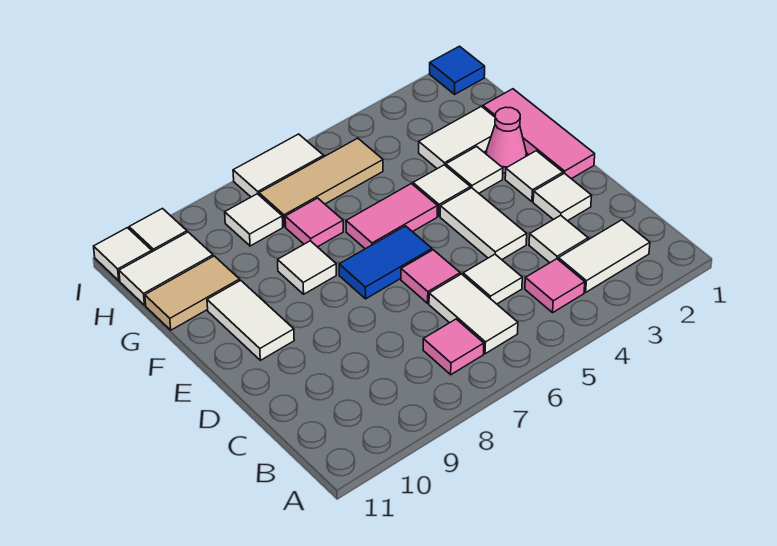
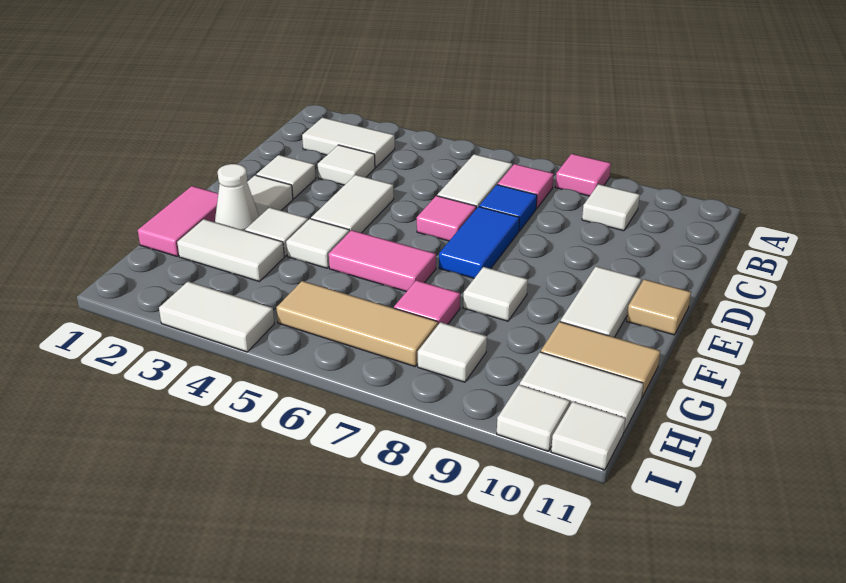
pink tile B4 level 1 -> pink tile A8 level 1
white tile C5 level 1 -> white tile B9 level 1
pink tile E1:G1 level 1 -> pink tile F1:G1 level 1
blue tile E6:E7 level 1 -> blue tile D7:E7 level 1
none -> tan tile E11 level 1
pink cone F2 level 1 -> white cone F2 level 1
blue tile I1 level 1 -> blue tile C7 level 1
white tile I6:I7 level 1 -> white tile I3:I4 level 1

